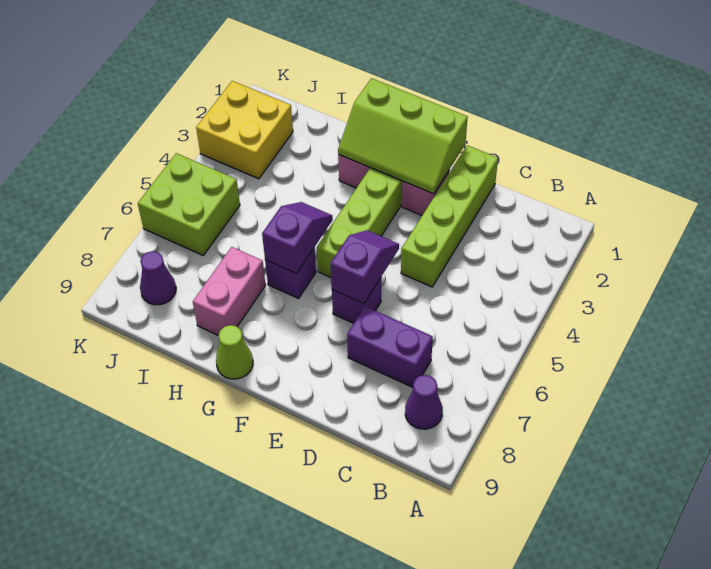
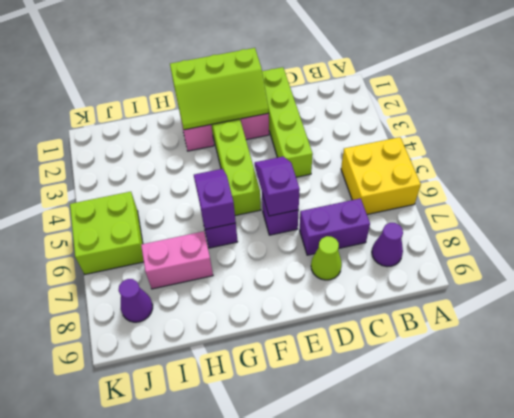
lime cone G9 level 1 -> lime cone D8 level 1
pink brick H7:H8 level 1 -> pink brick H7:I7 level 1
yellow brick J2:K3 level 1 -> yellow brick A5:B6 level 1

